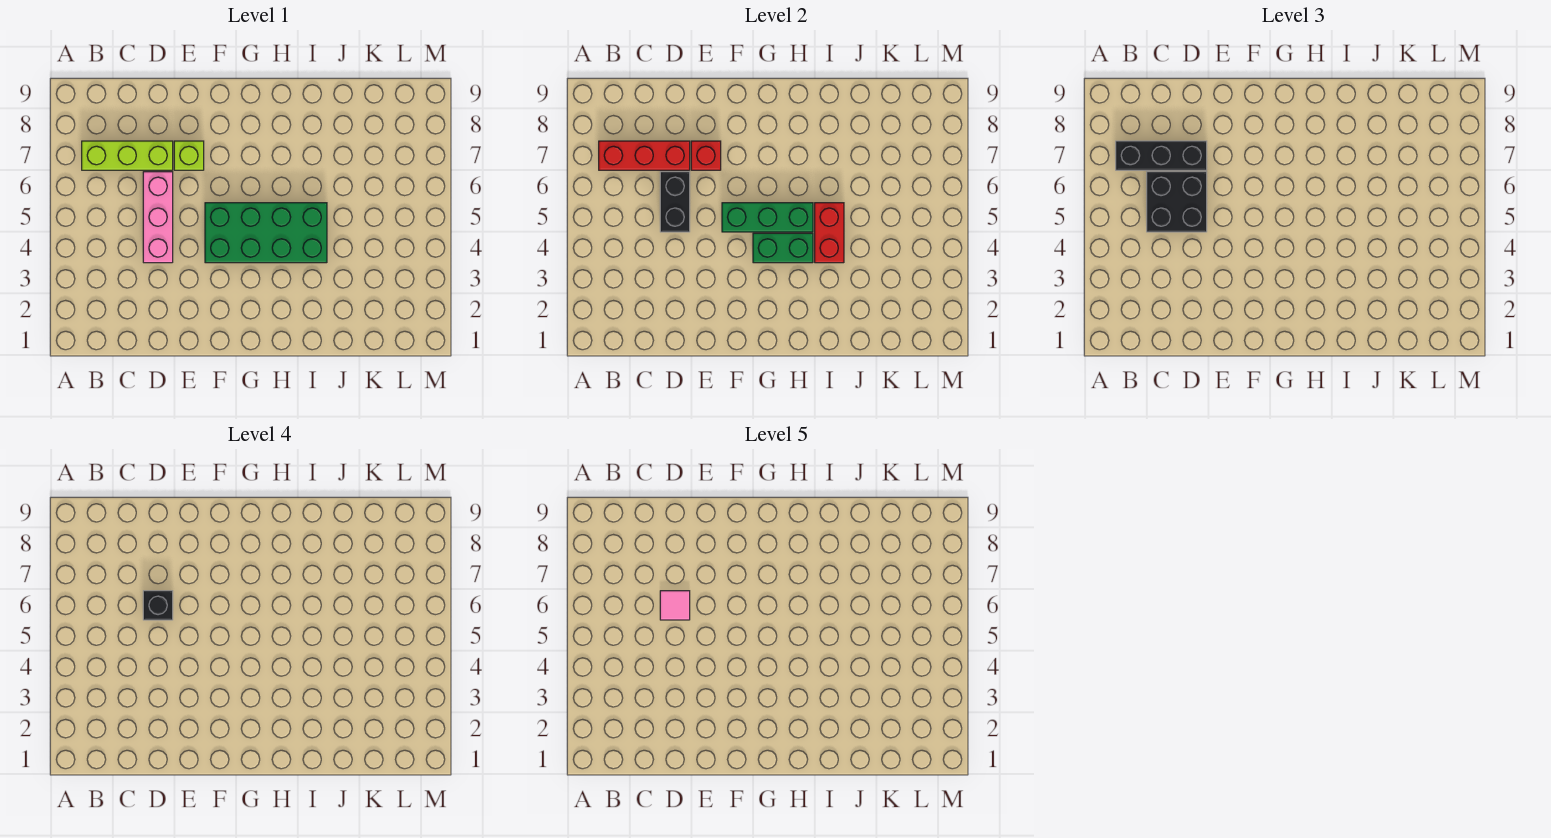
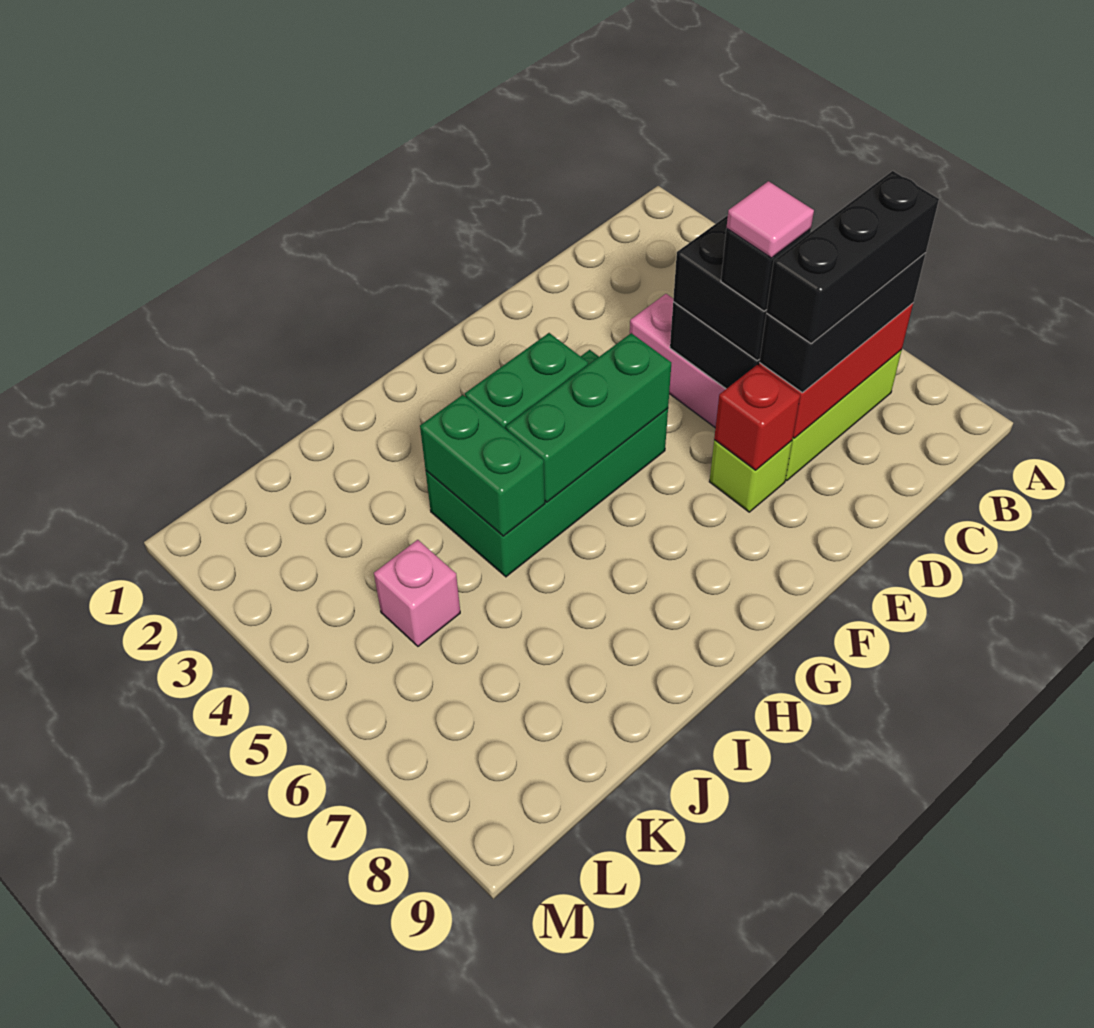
none -> black brick B7:D7 level 4
red brick I4:I5 level 2 -> green brick I4:I5 level 2
none -> pink brick K5 level 1

